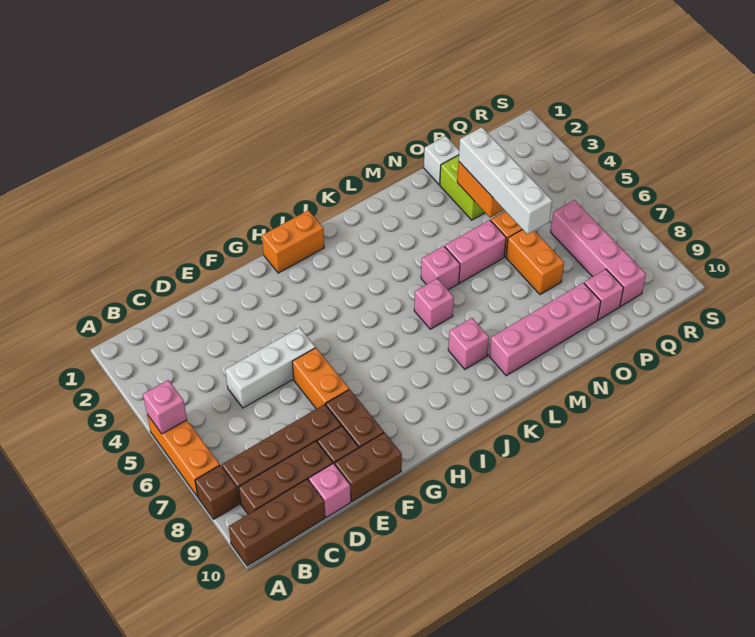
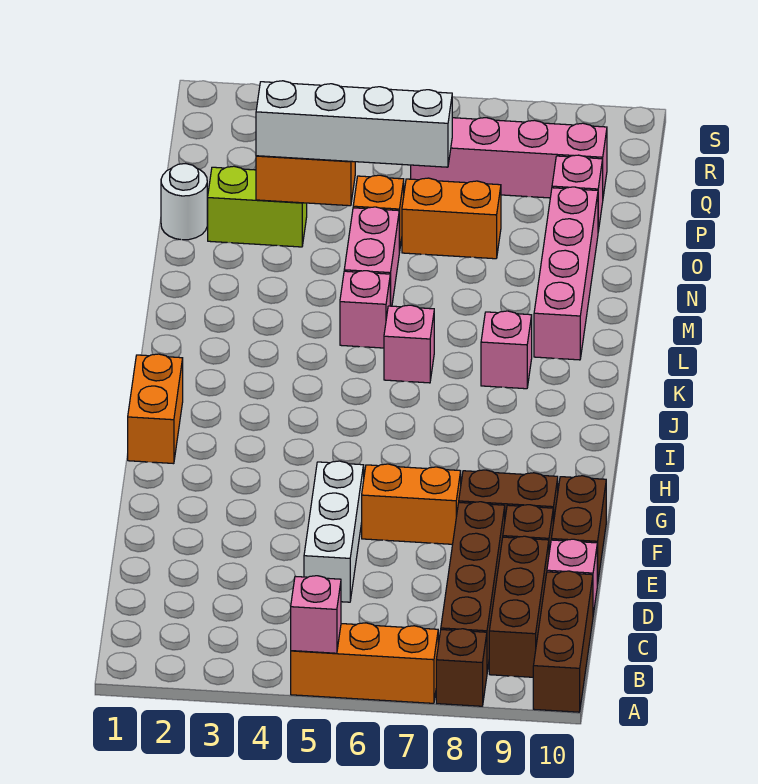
white brick O1 level 1 -> white round brick O1 level 1

